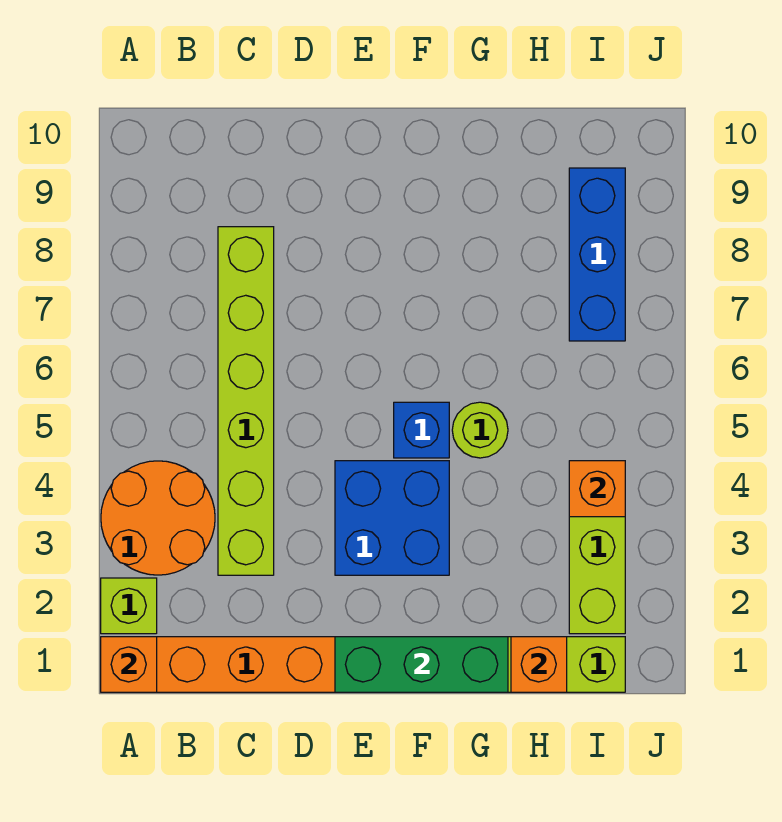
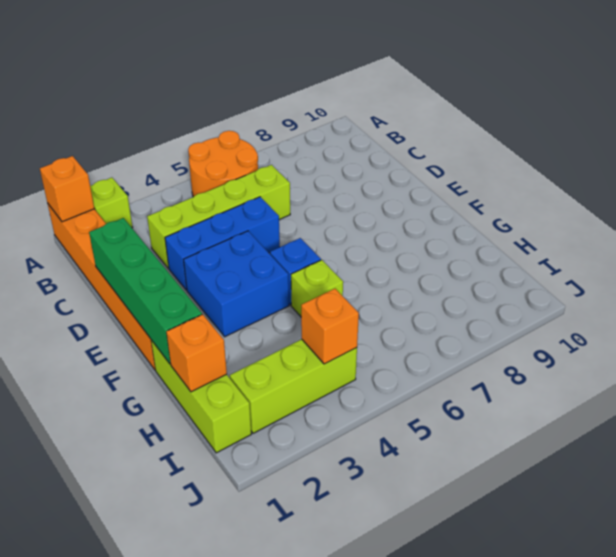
orange round brick A3:B4 level 1 -> orange round brick A5:B6 level 1
lime brick C3:C8 level 1 -> lime brick C3:C6 level 1
green brick E1:G1 level 2 -> green brick D1:G1 level 2
lime round brick G5 level 1 -> lime brick G5 level 1
blue brick I7:I9 level 1 -> blue brick D3:D5 level 1

